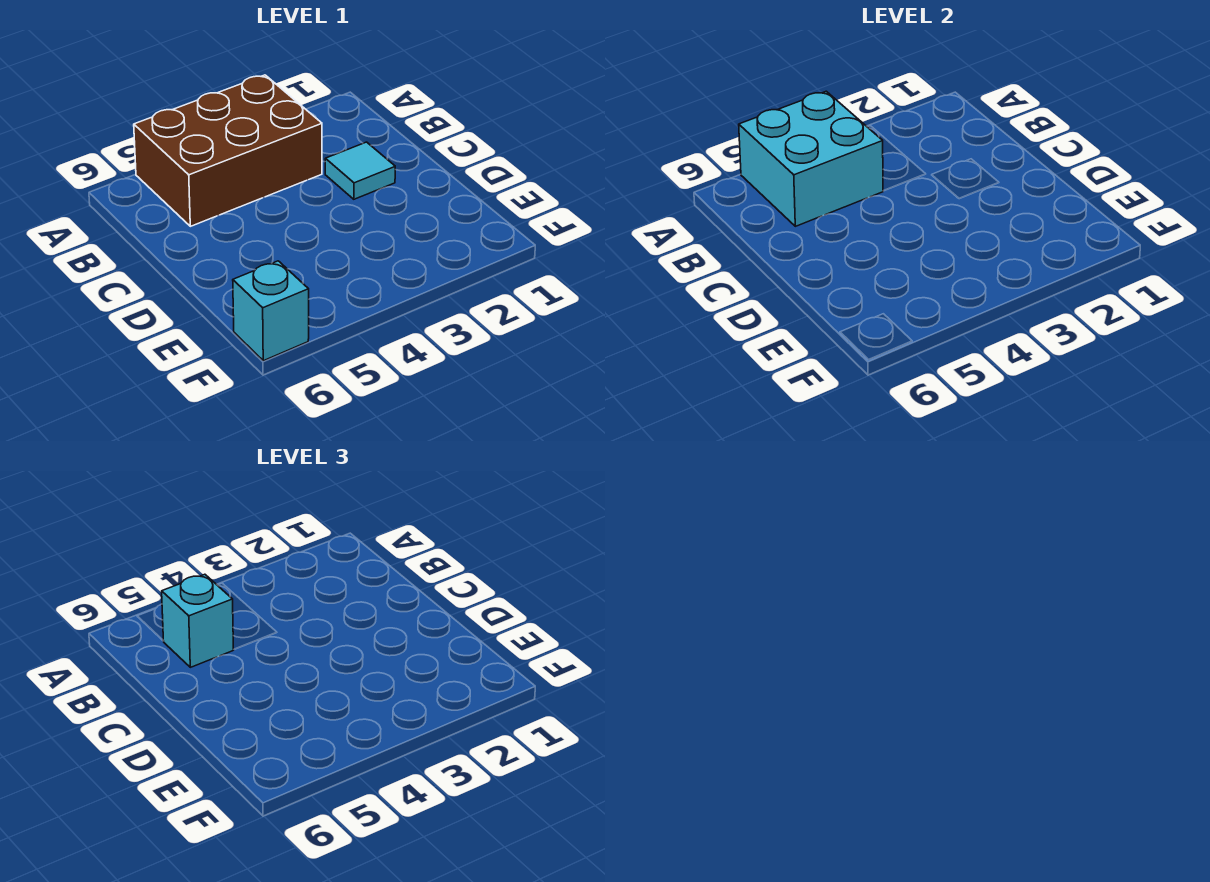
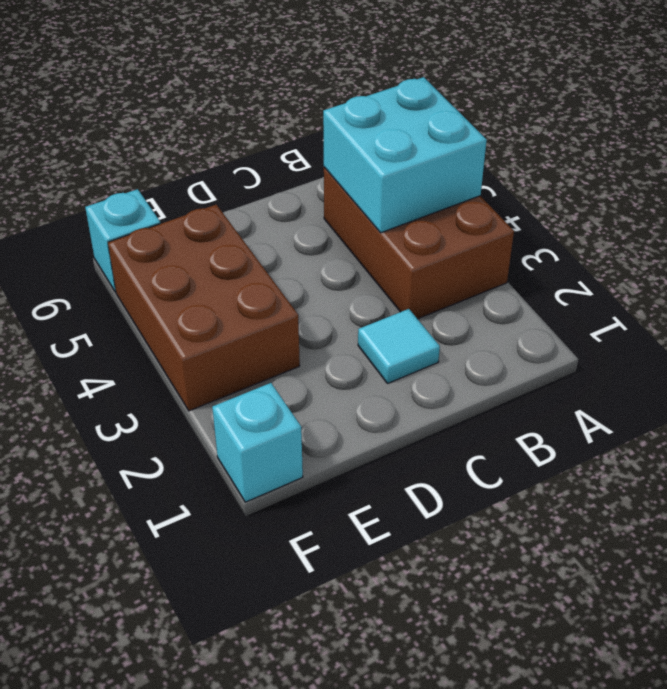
cyan brick B5 level 3 -> cyan brick F1 level 1
none -> brown brick E3:F5 level 1

